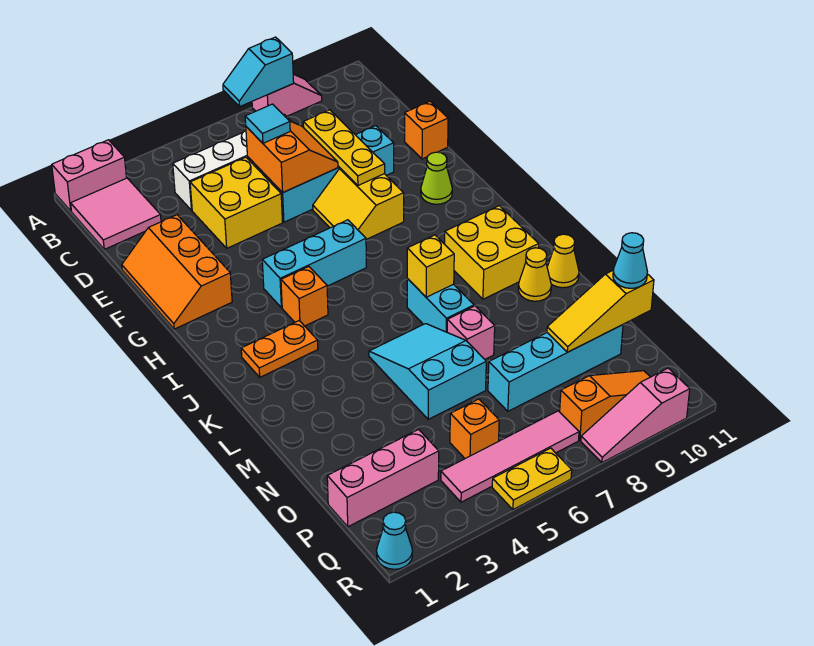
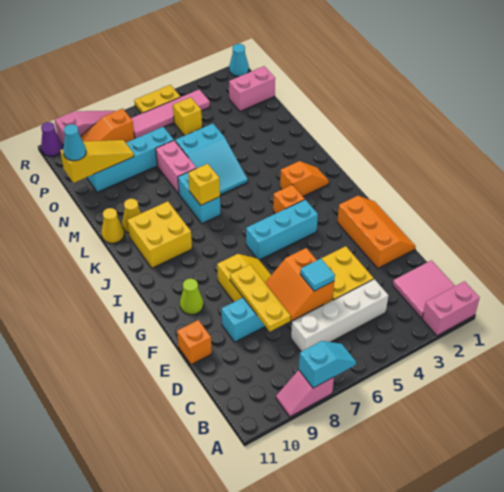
orange plate J2:J3 level 1 -> orange slope J2:J3 level 1 top 3
pink brick M7 level 1 -> pink brick M7:N7 level 1
pink brick P1:P3 level 1 -> pink brick P1:P2 level 1
orange brick P5 level 1 -> yellow brick P5 level 1
none -> purple cone R11 level 1

